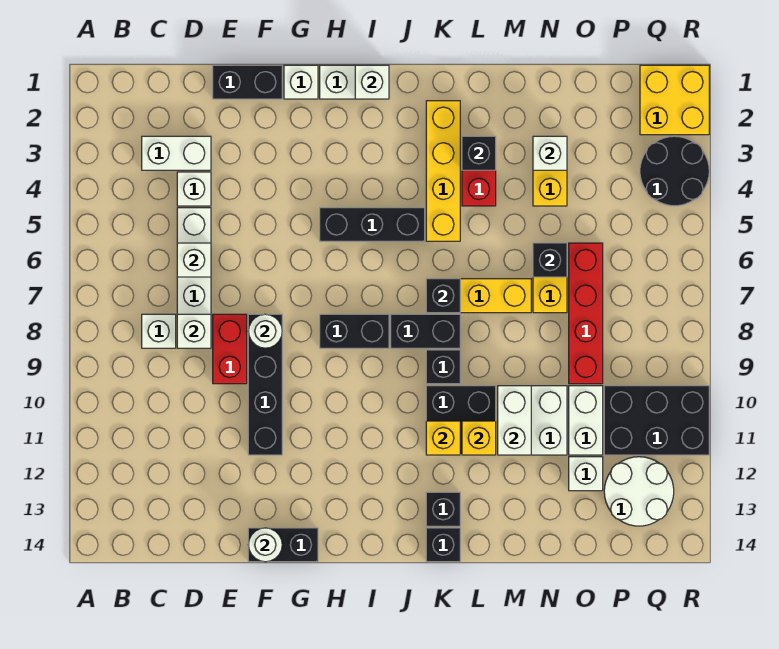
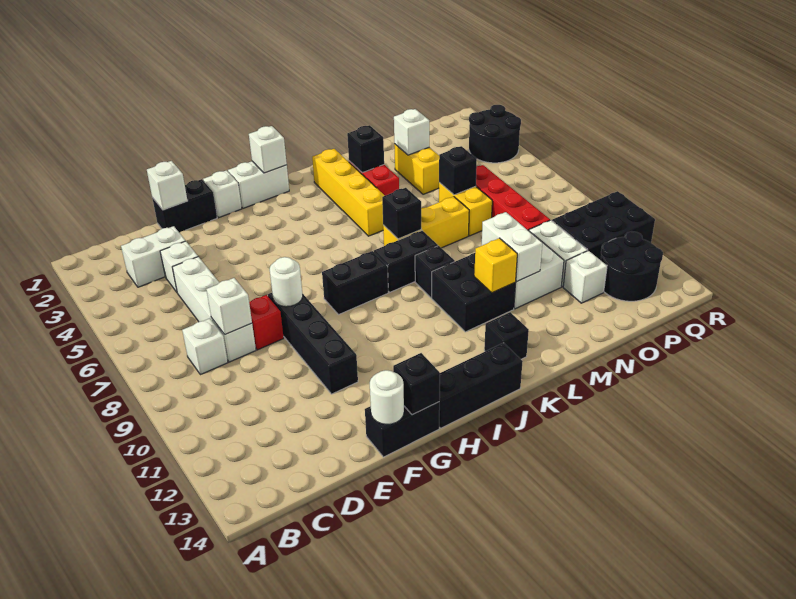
white brick D6 level 2 -> white brick E1 level 2
red brick E8:E9 level 1 -> red brick E8 level 1
black brick H5:J5 level 1 -> black brick H14:J14 level 1
yellow brick K11 level 2 -> none
black brick K14 level 1 -> black brick G14 level 2
white round brick P12:Q13 level 1 -> black round brick P12:Q13 level 1
yellow brick Q1:R2 level 1 -> none

